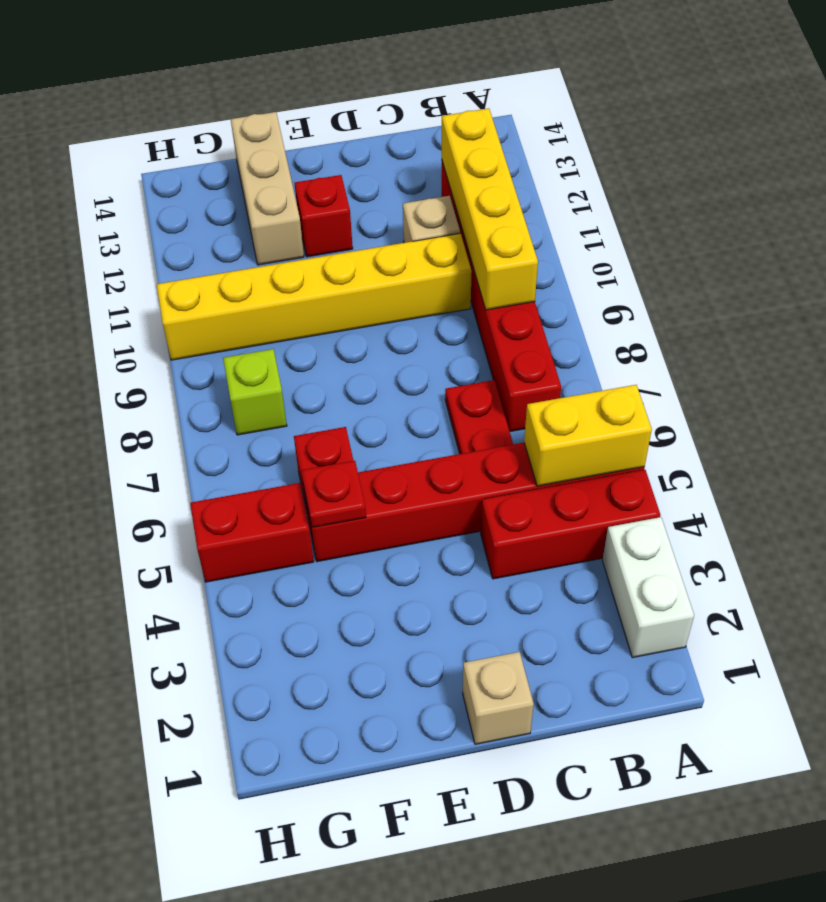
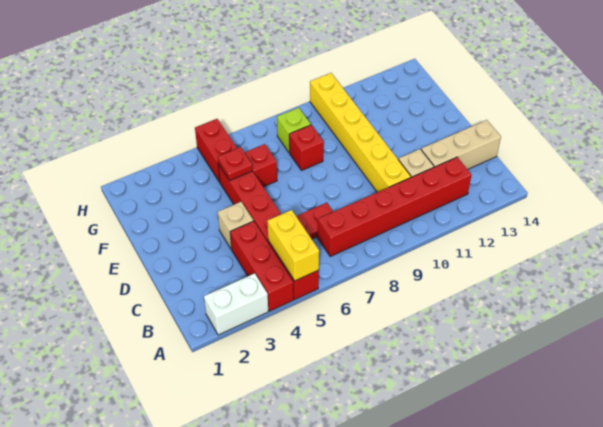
yellow brick B9:B12 level 2 -> none
tan brick D1 level 1 -> tan brick D4 level 1
red brick E12 level 1 -> red brick F8 level 1
tan brick F12:F14 level 1 -> tan brick C12:C14 level 1

